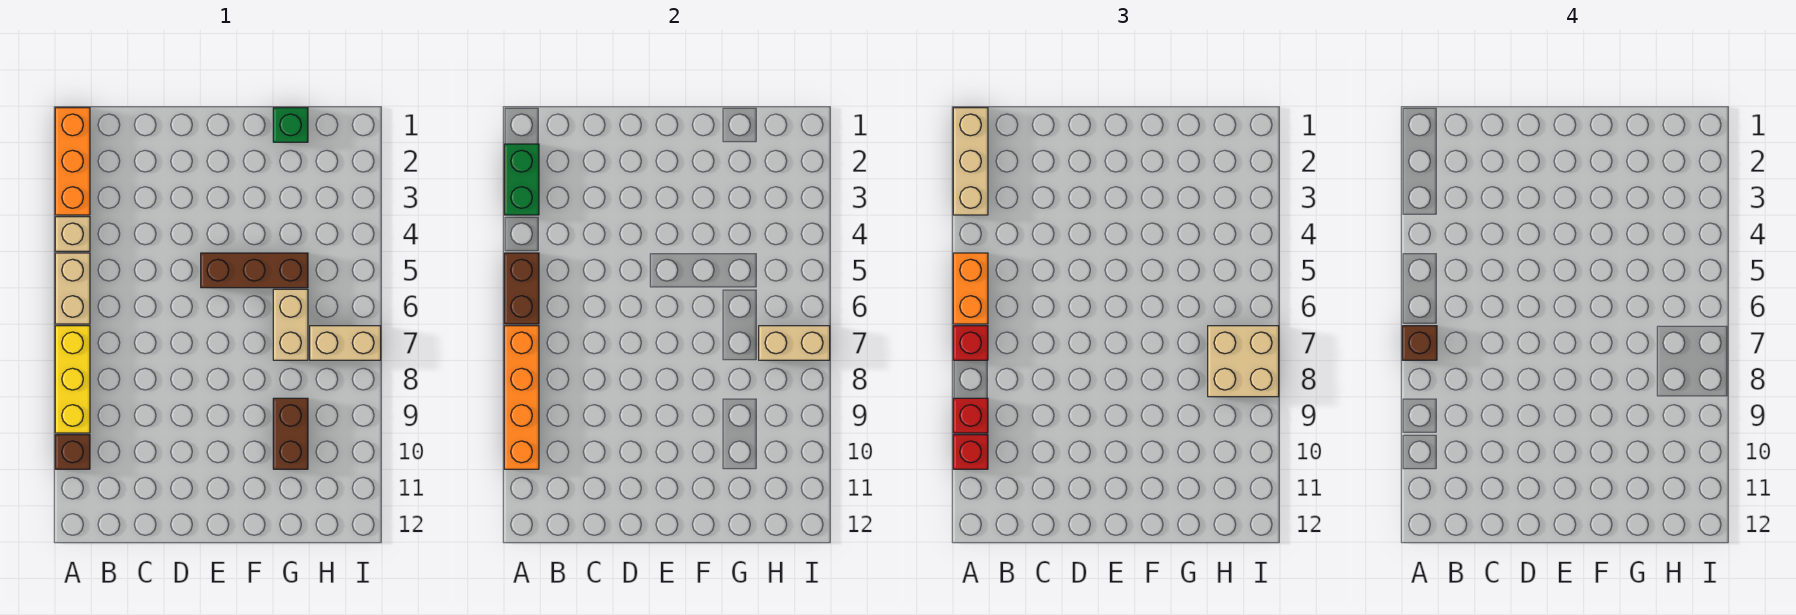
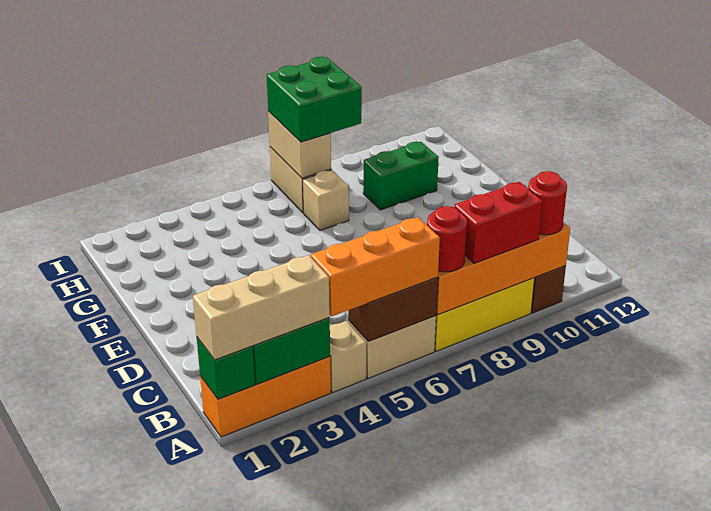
orange brick A5:A6 level 3 -> orange brick A4:A6 level 3
red brick A7 level 3 -> red round brick A7 level 3
brown brick A7 level 4 -> none
red brick A9 level 3 -> red brick A8:A9 level 3
red brick A10 level 3 -> red round brick A10 level 3
brown brick E5:G5 level 1 -> none
green brick G1 level 1 -> green brick A1 level 2
tan brick G6:G7 level 1 -> tan brick G7 level 1
brown brick G9:G10 level 1 -> green brick G9:G10 level 1
tan brick H7:I8 level 3 -> green brick H7:I8 level 3

